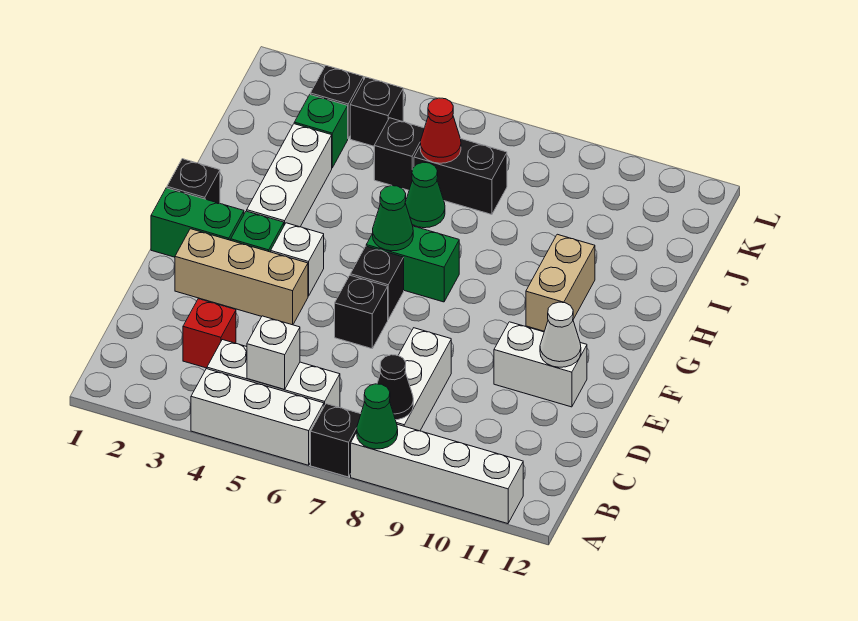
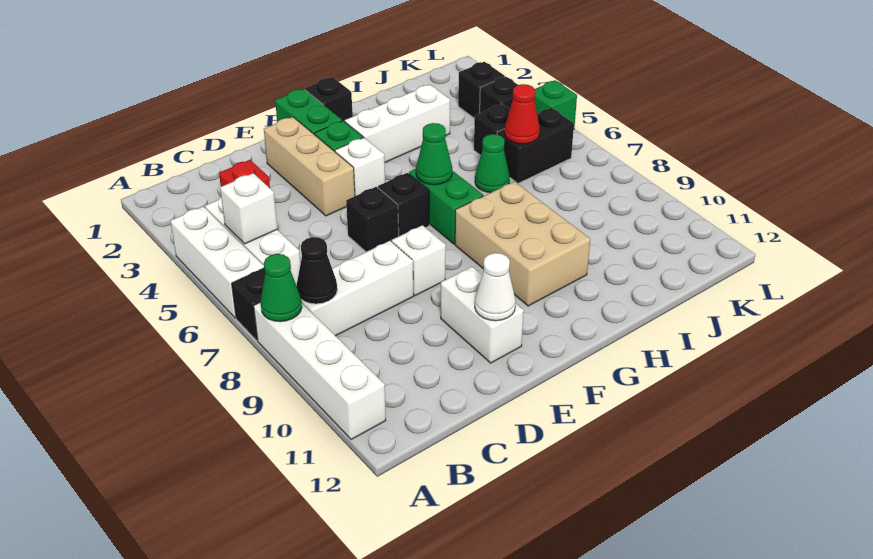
none -> white brick E8 level 1
tan brick G10:H10 level 1 -> tan brick G8:H10 level 1
green brick J3 level 1 -> green brick L5 level 1
black brick J6:J7 level 1 -> black brick J6:K6 level 1

